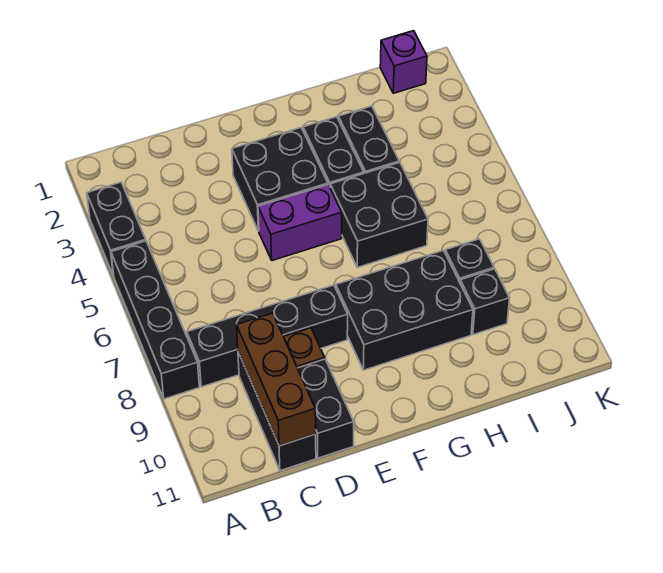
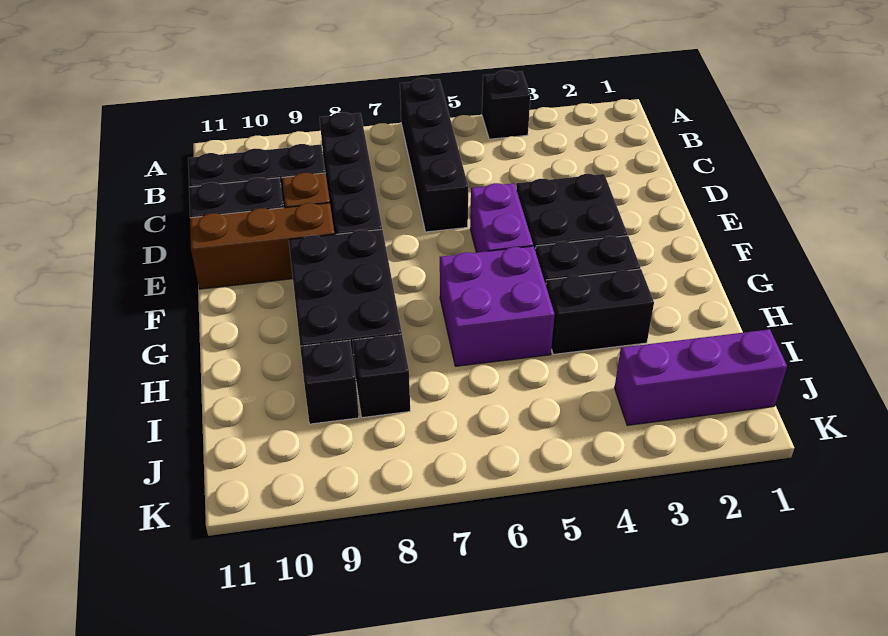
black brick A3:A4 level 1 -> black brick A4 level 1
black brick A5:A8 level 1 -> black brick A6:D6 level 1
brown brick C9:C11 level 2 -> brown brick E9:E11 level 1
black brick G5:H6 level 1 -> purple brick G5:H6 level 1
purple brick J1 level 1 -> purple brick J1:J3 level 1

